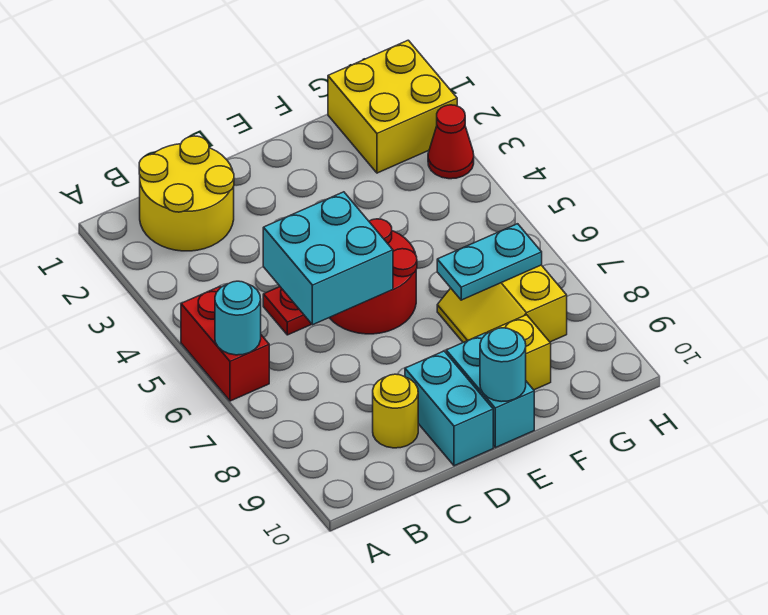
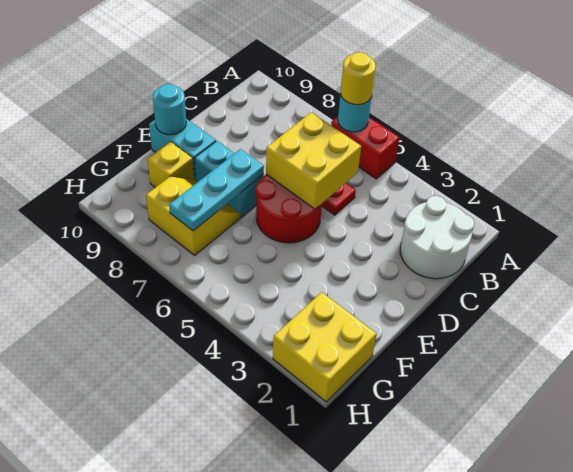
yellow round brick B1:C2 level 1 -> white round brick B1:C2 level 1
cyan brick C5:D6 level 2 -> yellow brick C5:D6 level 2
yellow round brick C9 level 1 -> yellow round brick A6 level 3
cyan brick D9:D10 level 1 -> cyan brick E7:E8 level 1
cyan plate F7:G7 level 2 -> cyan plate E7:G7 level 2
red cone H3 level 1 -> none

